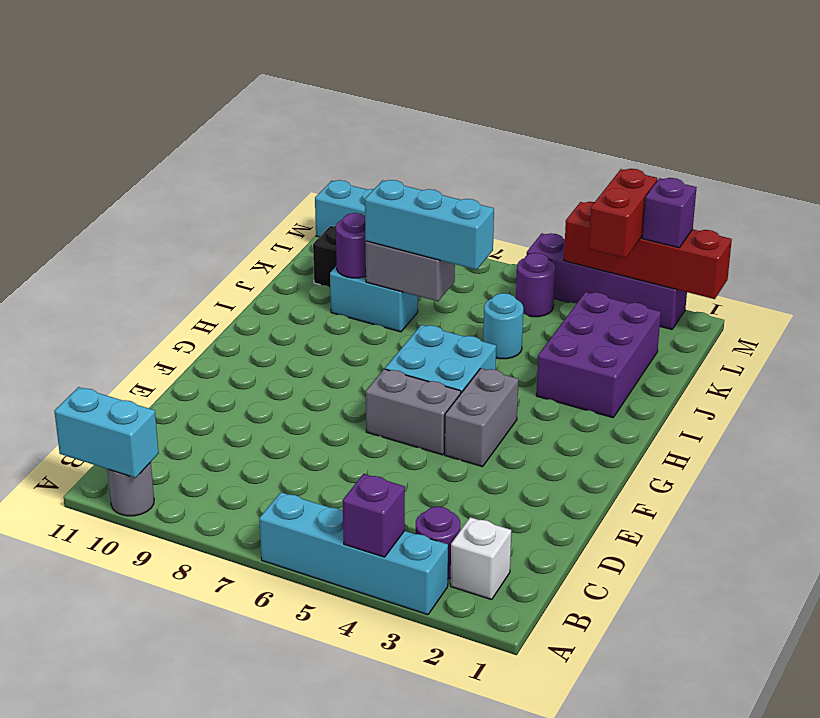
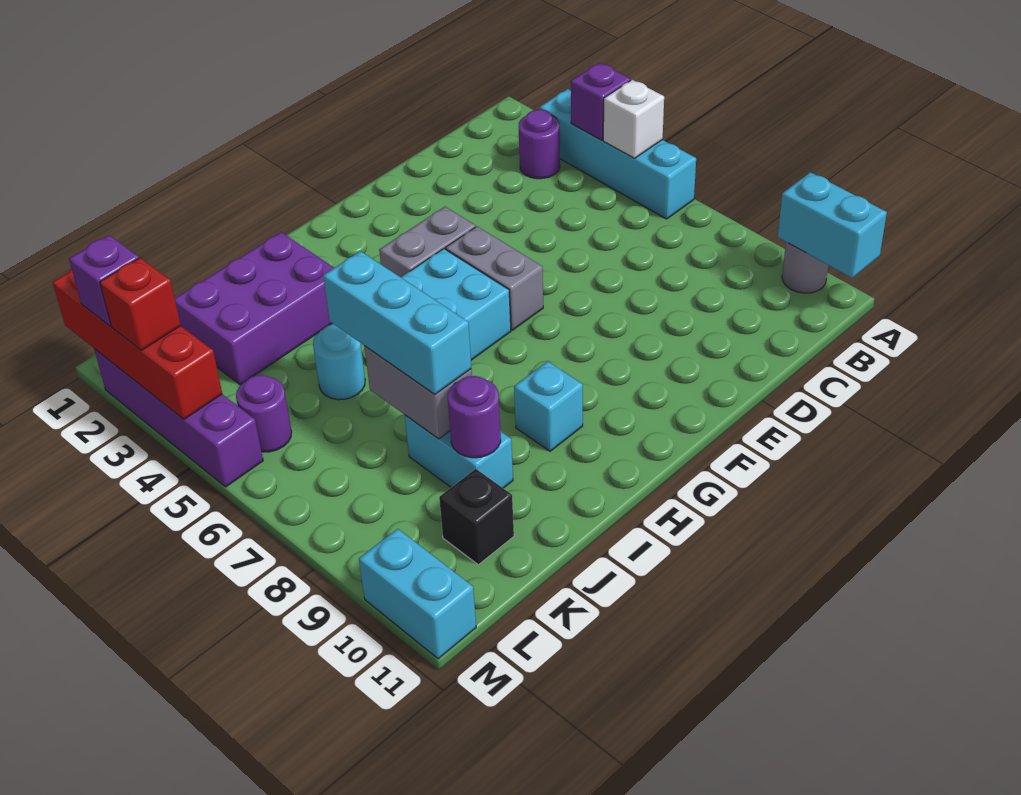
white brick B2 level 1 -> white brick A5 level 2
none -> cyan brick H9 level 1
red brick L3:M3 level 3 -> red brick M3 level 3

